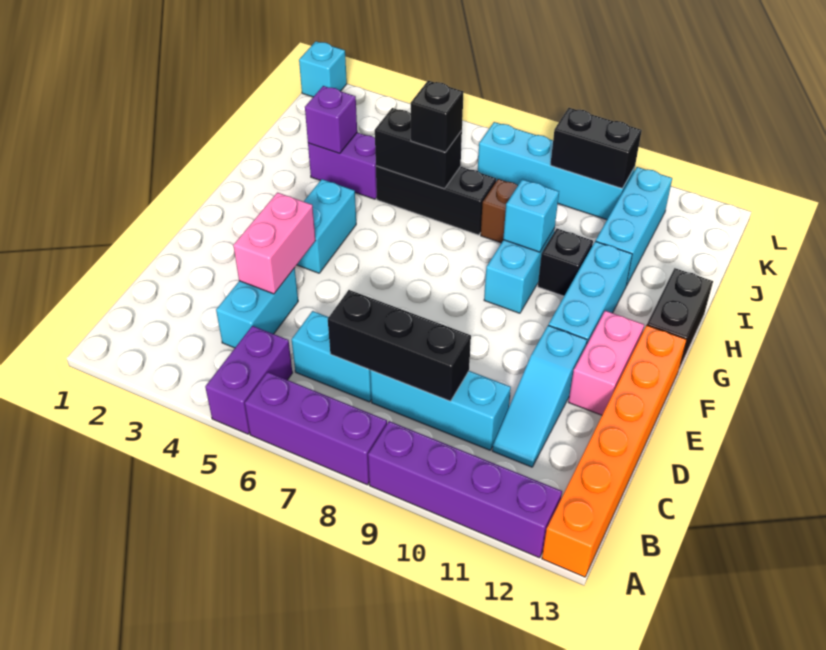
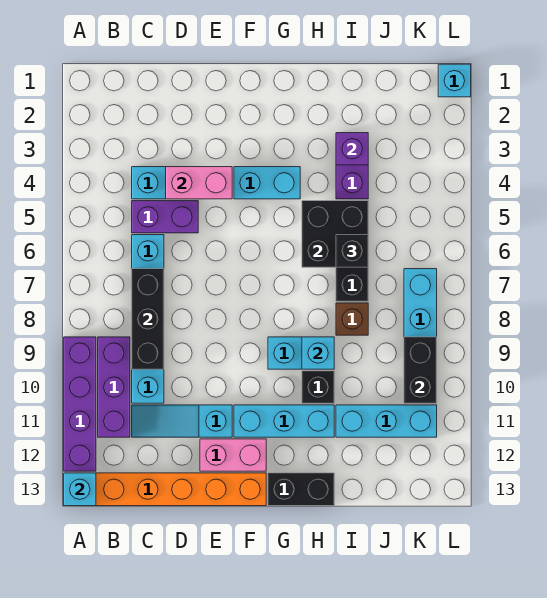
purple brick A5:B5 level 1 -> purple brick C5:D5 level 1
purple brick A6:A8 level 1 -> purple brick B9:B11 level 1
none -> cyan brick A13 level 2
black brick I5:I6 level 2 -> black brick H5:I6 level 2

